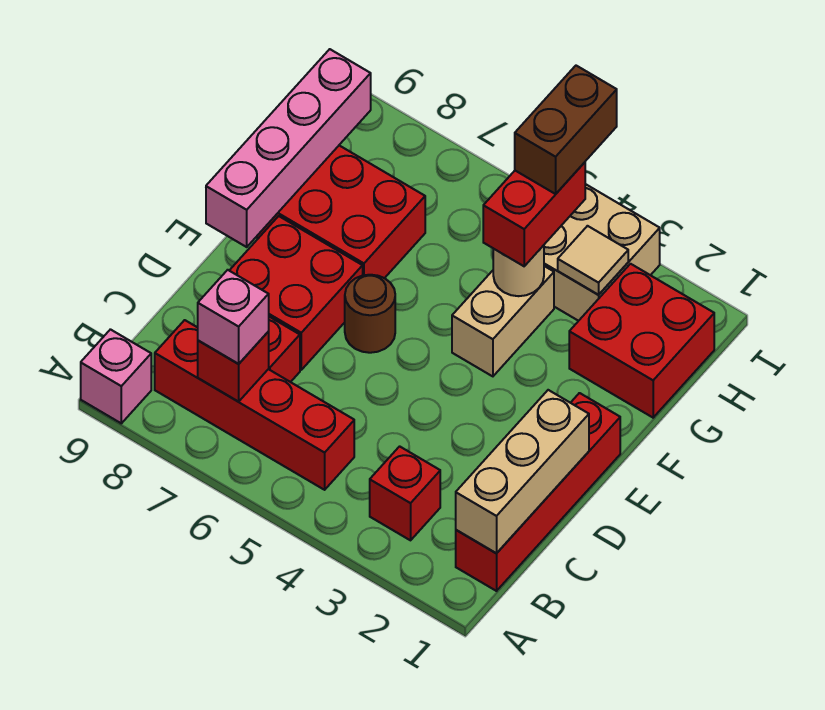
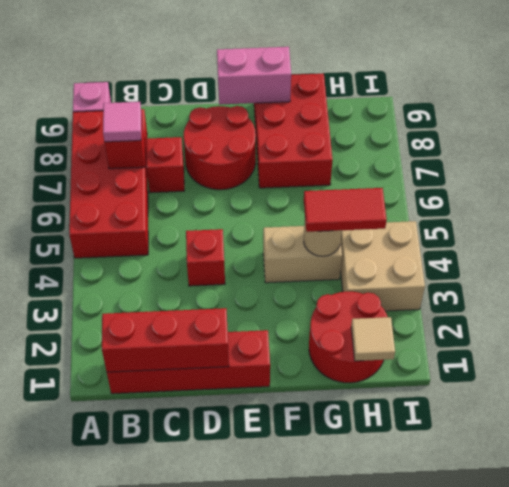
tan brick B1:D1 level 2 -> red brick B1:D1 level 2
red brick B3 level 1 -> red brick D4 level 1
red brick B5:B8 level 1 -> red brick A5:B8 level 1
pink brick B7 level 3 -> pink tile B7 level 3
red brick D7:E8 level 1 -> red round brick D7:E8 level 1
brown round brick E6 level 1 -> none
pink brick E9:H9 level 2 -> pink brick E9:F9 level 2
red brick G1:H2 level 1 -> red round brick G1:H2 level 1
red brick G4:H4 level 3 -> red tile G4:H4 level 3
tan tile H3 level 2 -> tan tile H1 level 2
brown brick H4:I4 level 4 -> none

